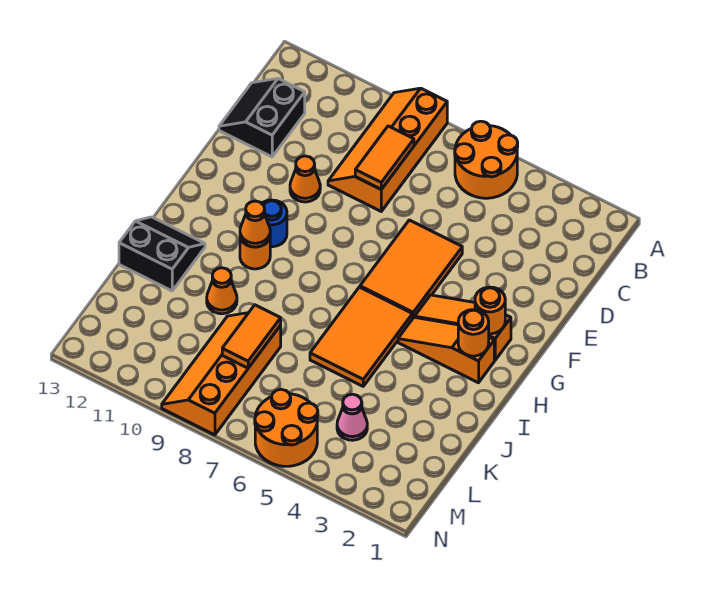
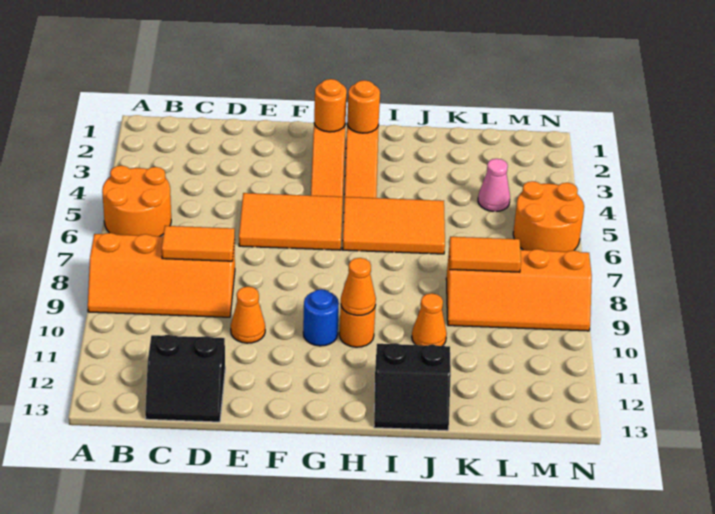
black slope I12:J13 level 1 top J -> black slope I12:J13 level 1 top 12

